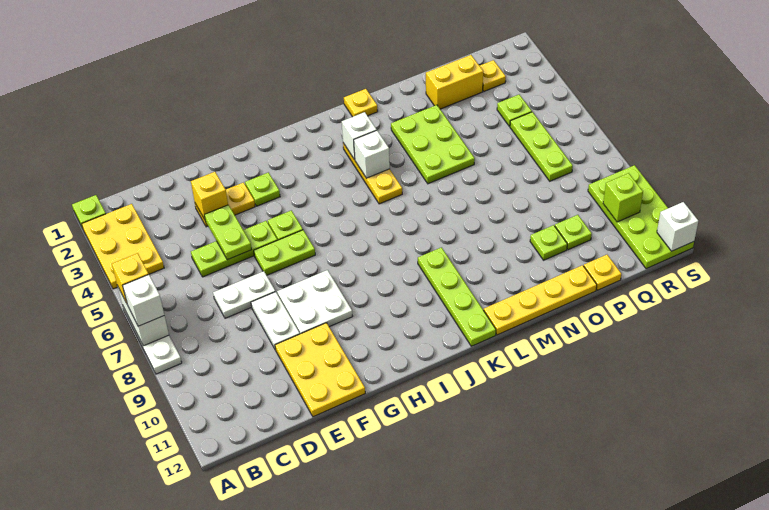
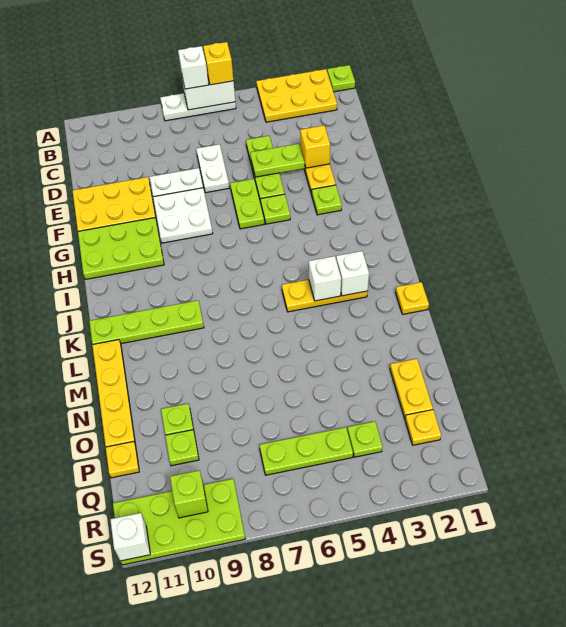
lime plate M3:N5 level 1 -> lime plate G10:H12 level 1
yellow brick O2:P2 level 1 -> yellow plate O2:P2 level 1

